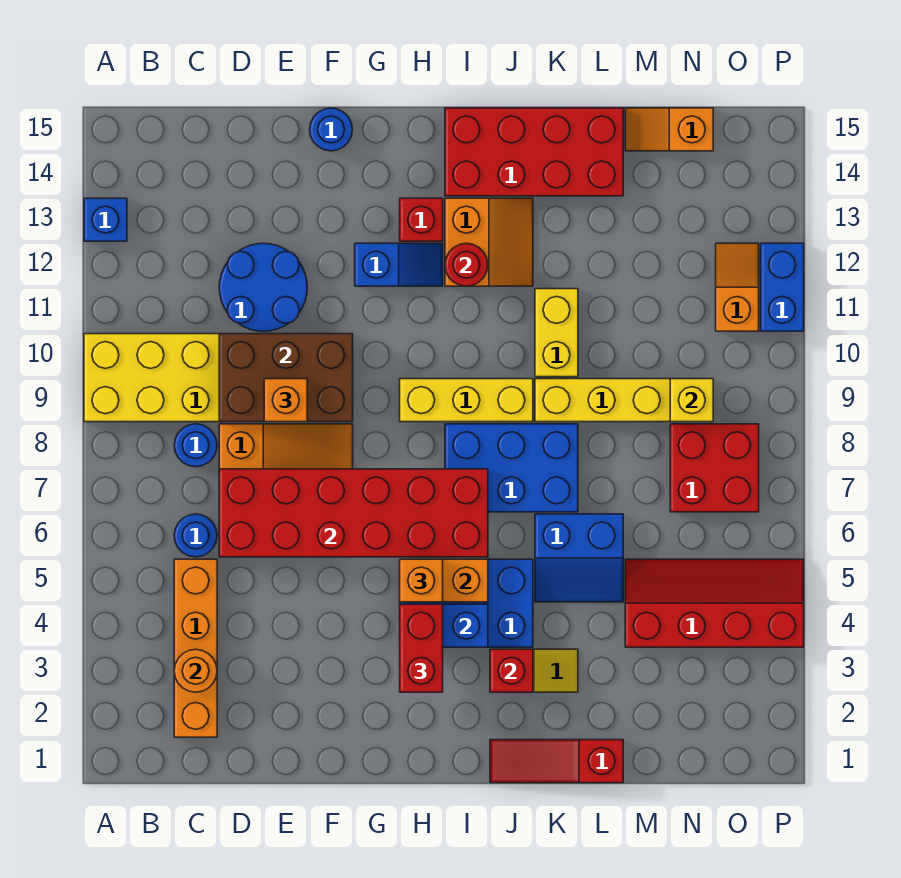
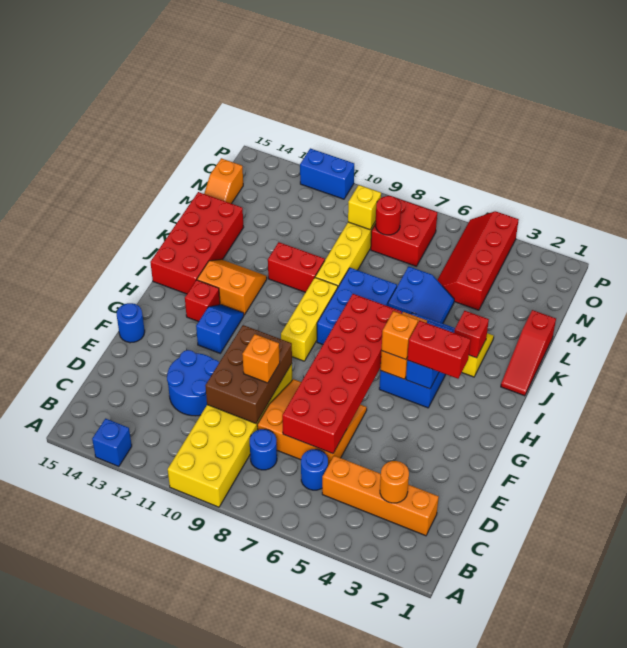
red round brick I12 level 2 -> red round brick N8 level 2
yellow brick K10:K11 level 1 -> red brick K10:K11 level 1
orange slope O11:O12 level 1 top 11 -> none

